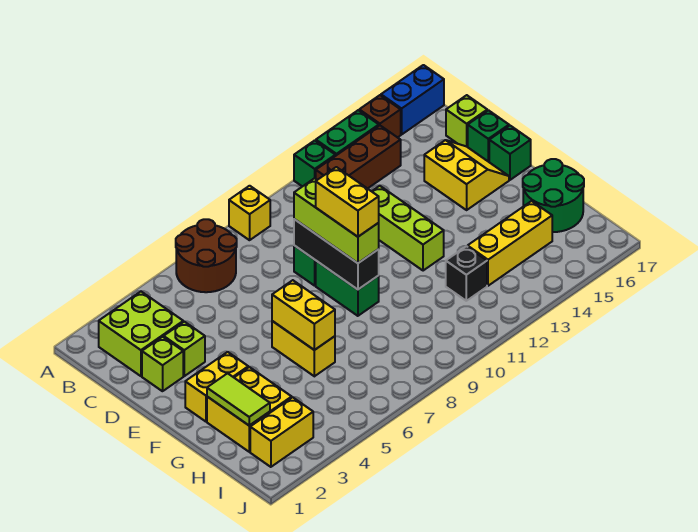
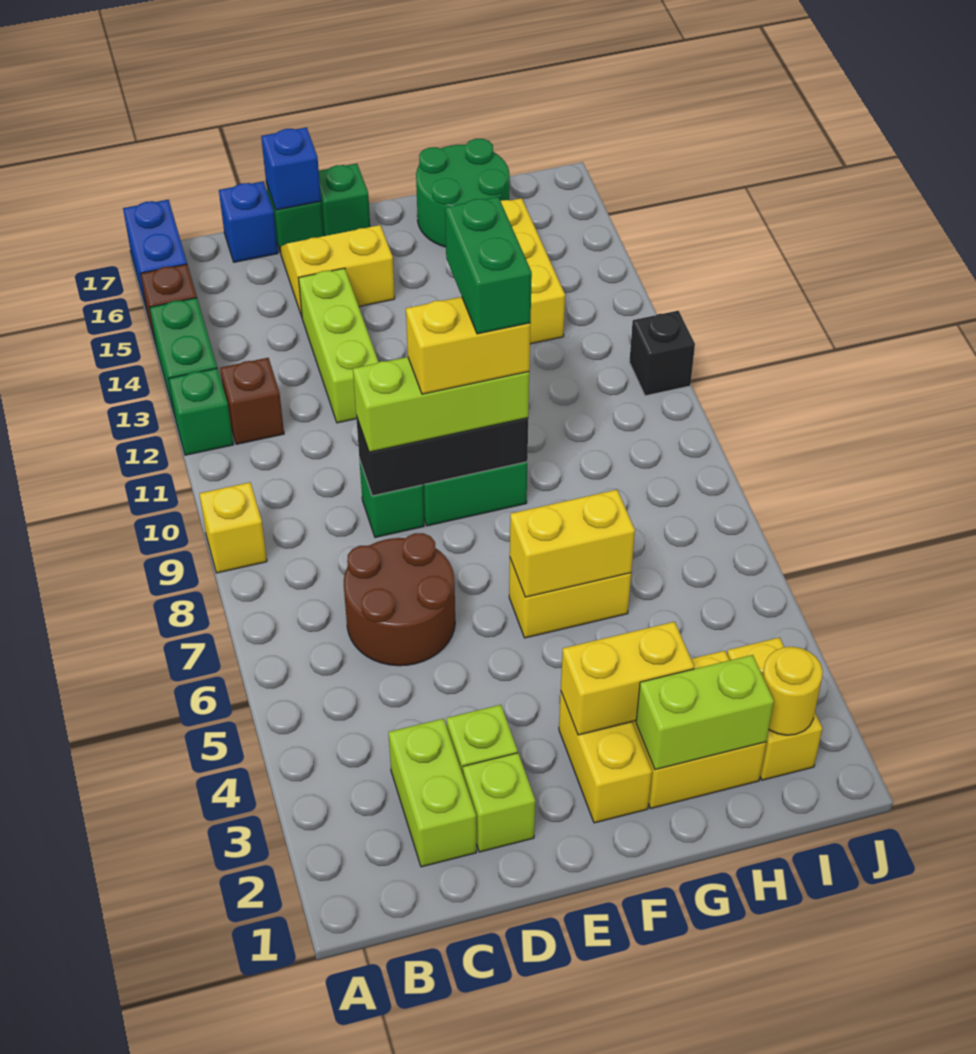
brown round brick A6:B7 level 1 -> brown round brick C6:D7 level 1
lime brick B2:C3 level 1 -> lime brick C2:C3 level 1
brown brick B12:B14 level 1 -> brown brick B12 level 1
lime brick C17 level 1 -> blue brick C17 level 1
lime brick D12:F12 level 1 -> lime brick D12:D14 level 1
none -> blue brick D17 level 2
none -> yellow brick F3:G3 level 2
none -> green brick F9:F10 level 5
lime tile G2:H2 level 2 -> lime brick G2:H2 level 2
black brick H12 level 1 -> black brick J11 level 1
none -> yellow round brick I2 level 2

